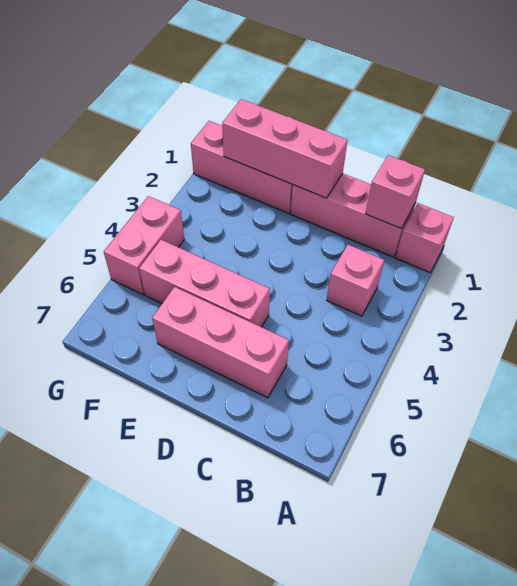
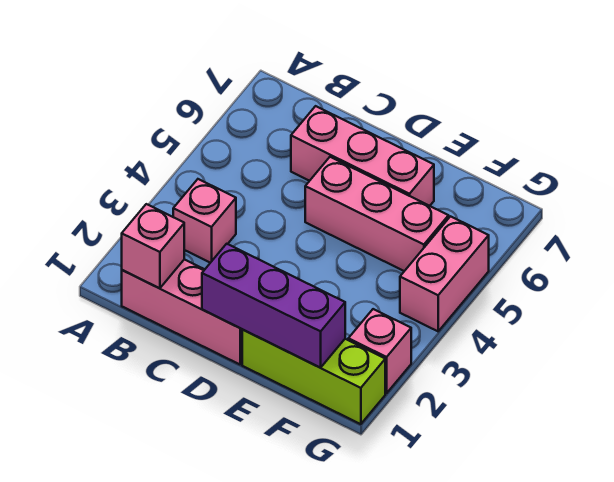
pink brick A1 level 1 -> pink brick G2 level 1
pink brick D1:F1 level 2 -> purple brick D1:F1 level 2
pink brick E1:G1 level 1 -> lime brick E1:G1 level 1

